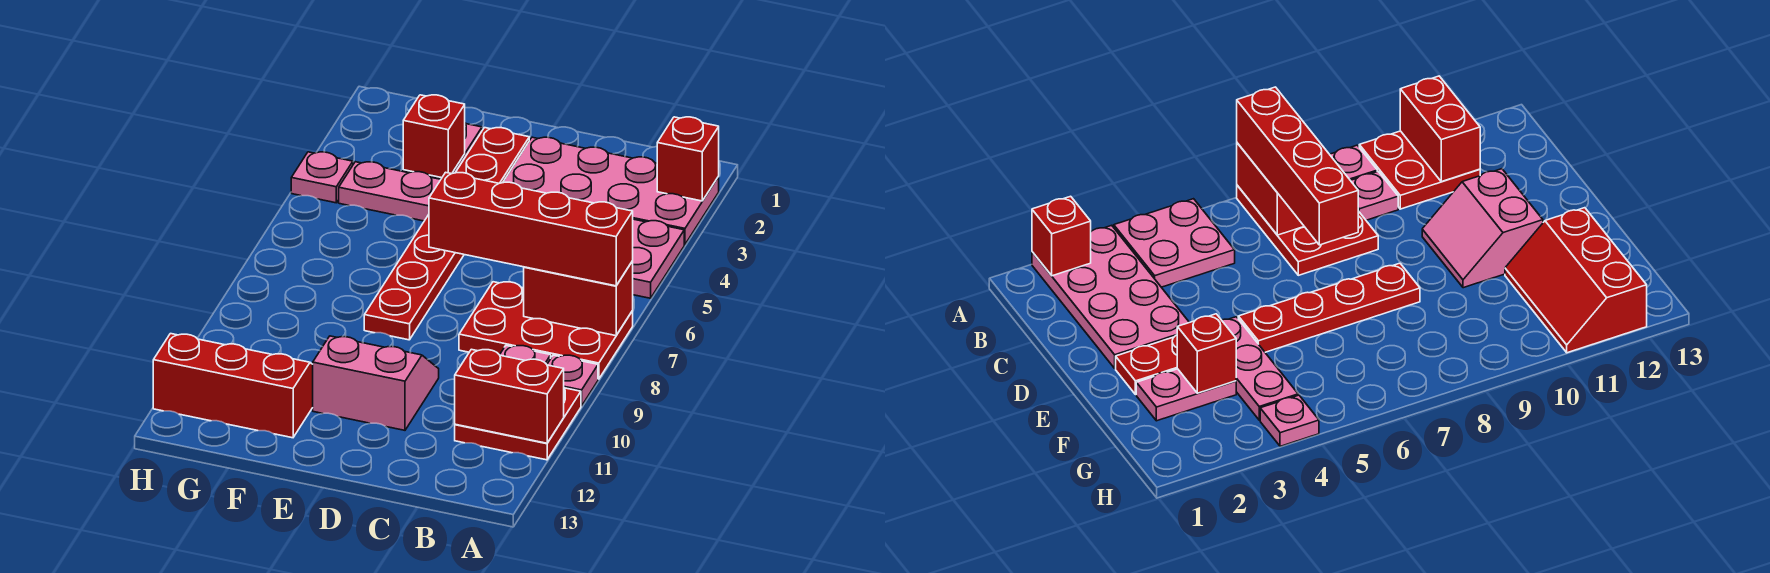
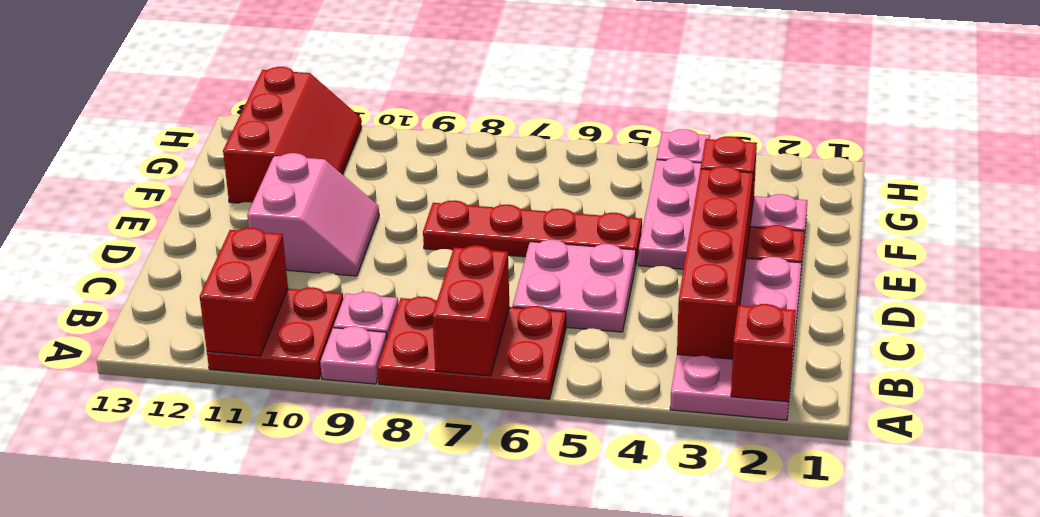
pink plate A4:B5 level 1 -> pink plate C5:D6 level 1
red plate A7:C8 level 1 -> red plate A6:B8 level 1
red brick A7:D7 level 3 -> red brick B3:E3 level 2

